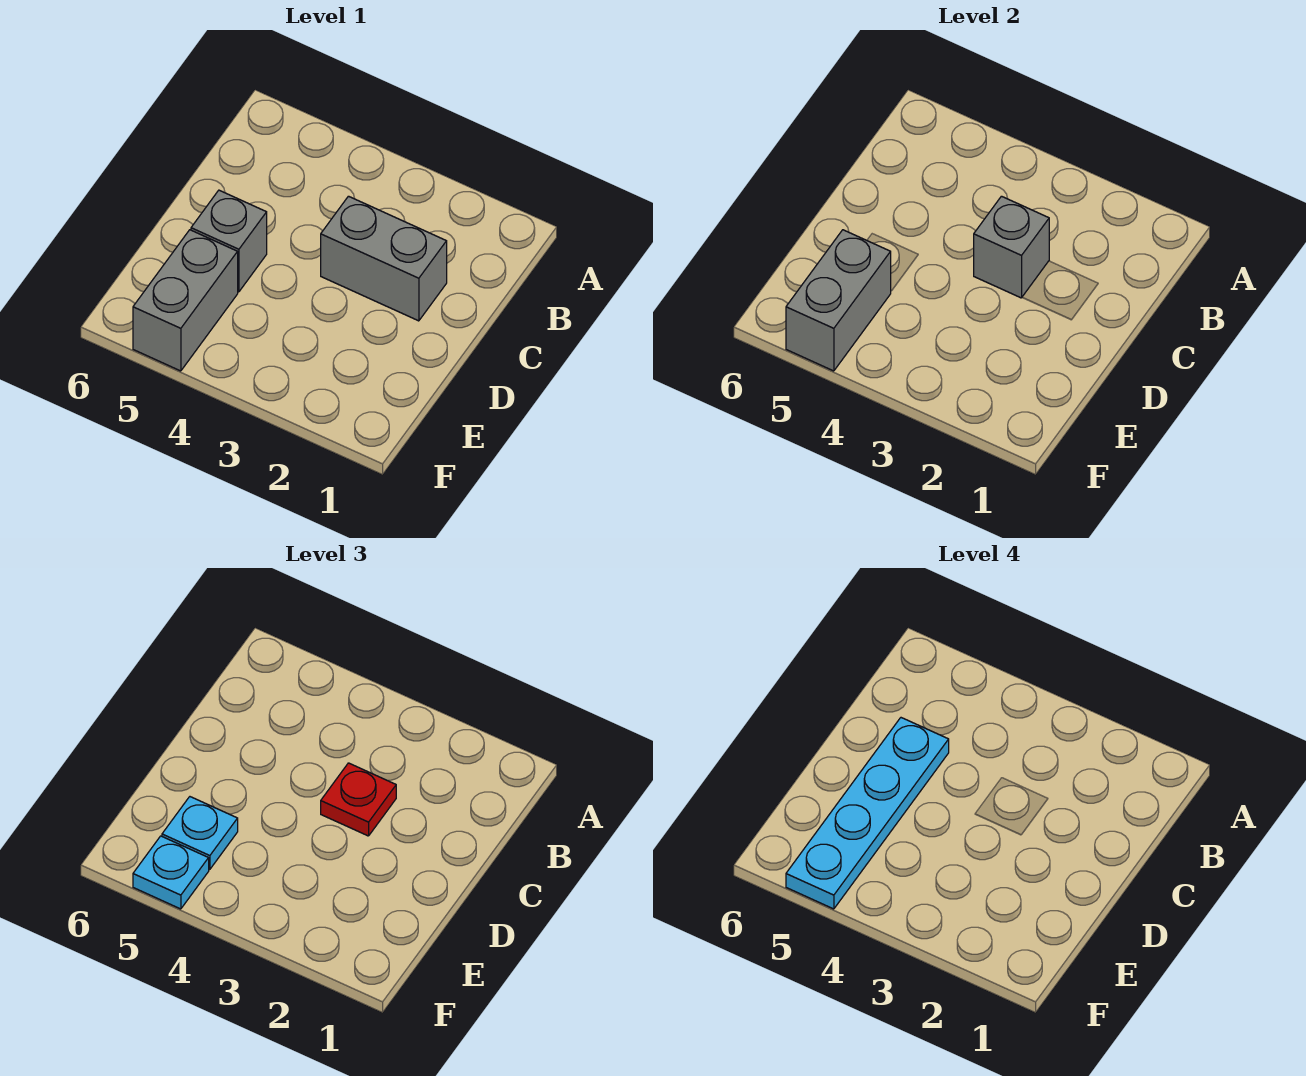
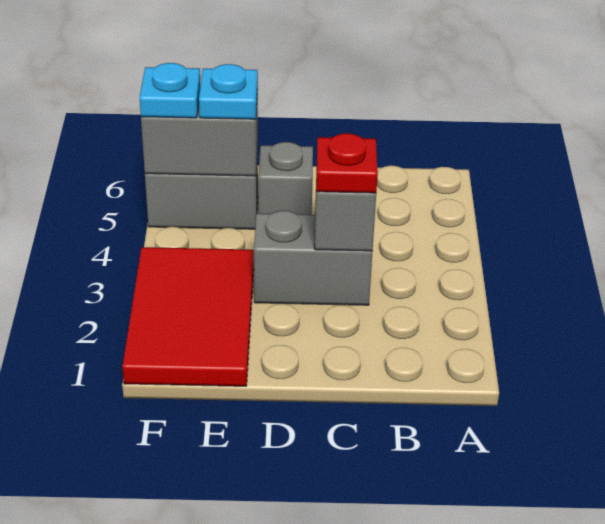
grey brick C2:C3 level 1 -> grey brick C3:D3 level 1
cyan plate C5:F5 level 4 -> none
none -> red tile E1:F3 level 1

